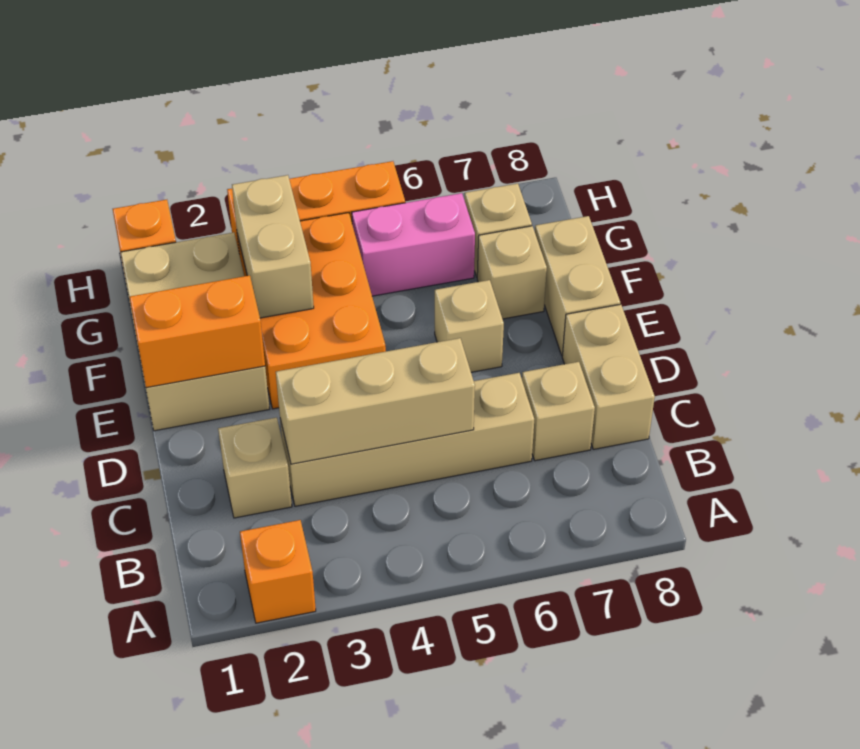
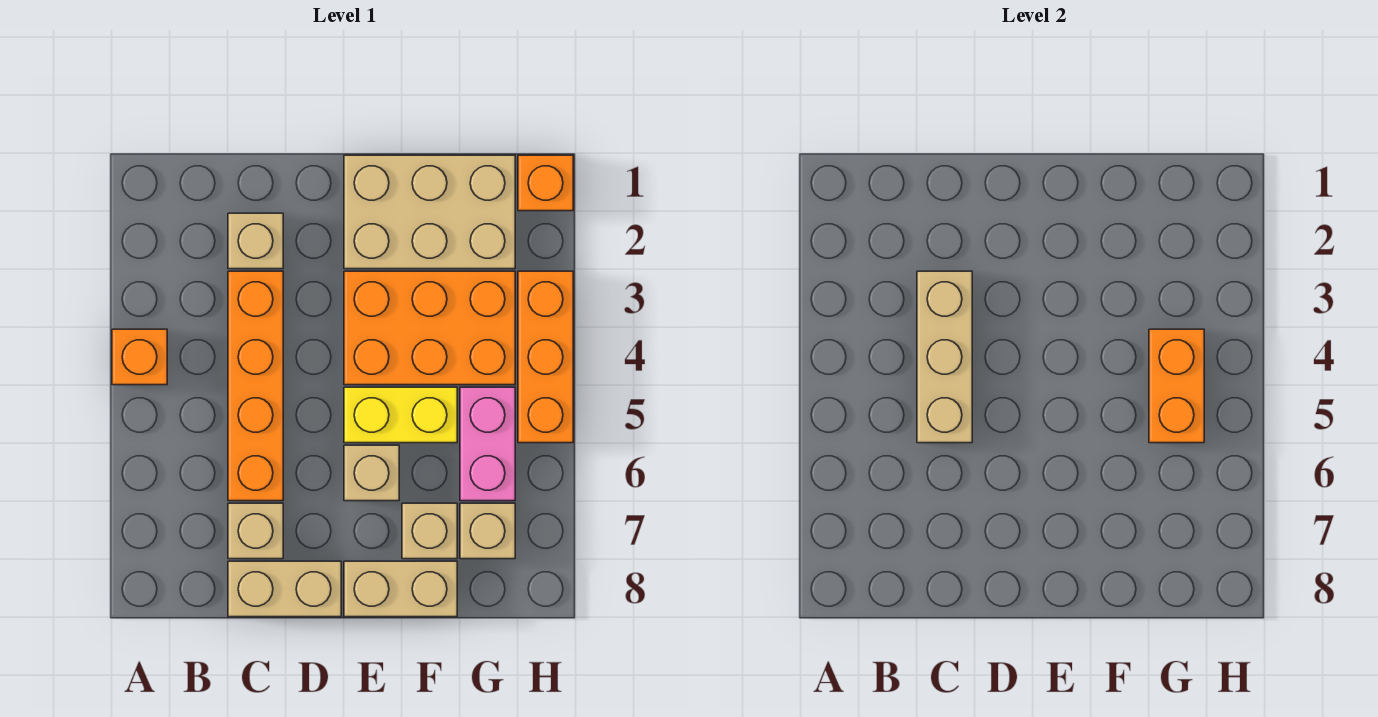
orange brick A2 level 1 -> orange brick A4 level 1
tan brick C3:C6 level 1 -> orange brick C3:C6 level 1
orange brick E1:E2 level 2 -> orange brick G4:G5 level 2
none -> yellow brick E5:F5 level 1
tan brick F3:G3 level 2 -> none

